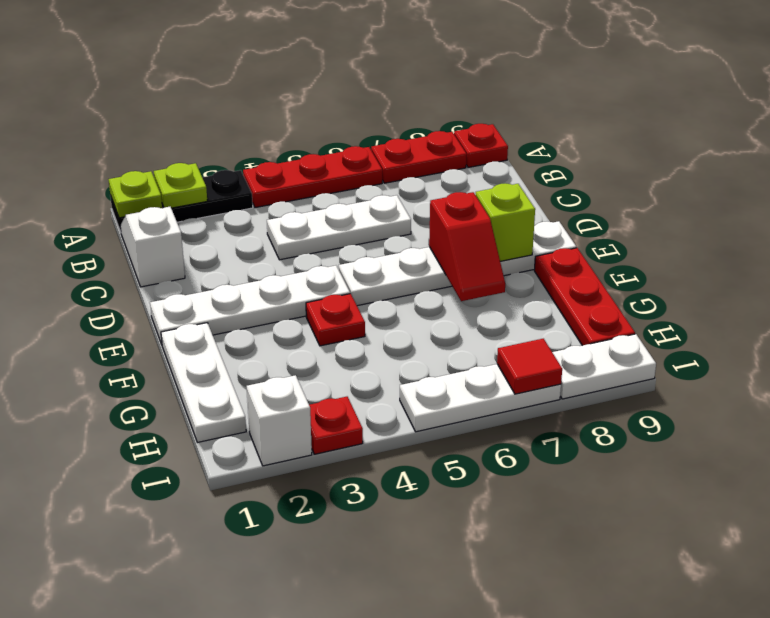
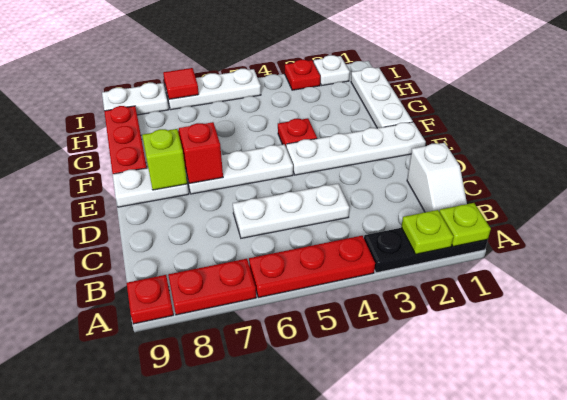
white brick I2 level 1 -> white plate I2 level 1

